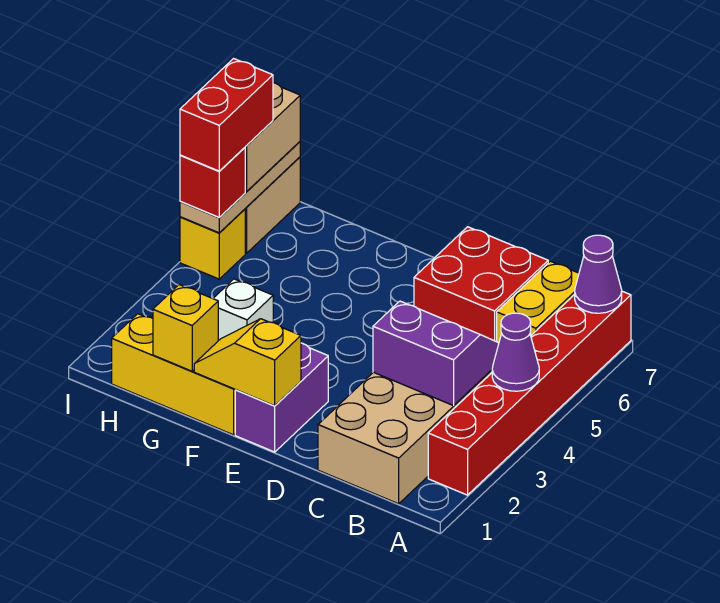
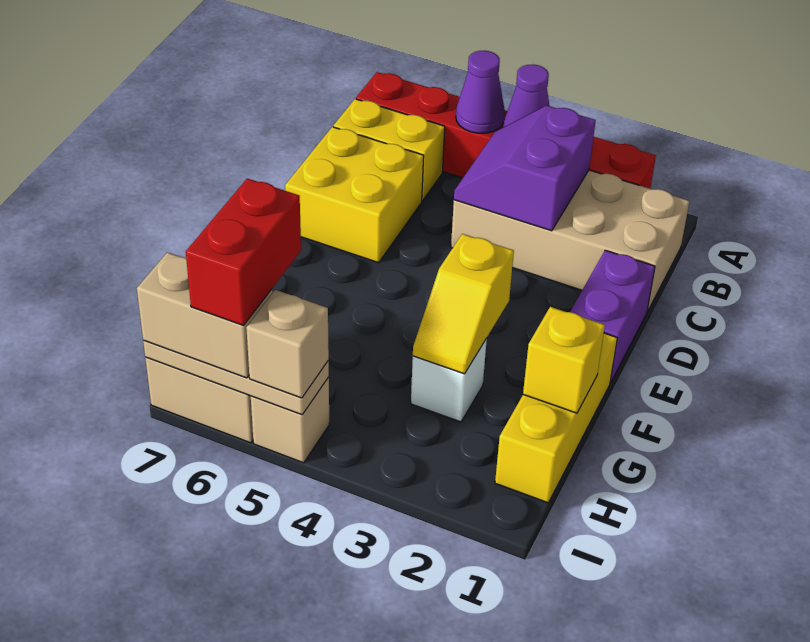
purple cone A7 level 2 -> purple cone A5 level 2
red brick C6:D7 level 1 -> yellow brick C6:D7 level 1
purple brick E1:E2 level 1 -> purple brick D1:E1 level 1
yellow slope E1:F1 level 2 top E -> yellow slope F3:G3 level 2 top F
yellow brick I5 level 1 -> tan brick I5 level 1
red brick I5 level 3 -> tan brick I5 level 3
red brick I5:I6 level 4 -> red brick H6:I6 level 4

